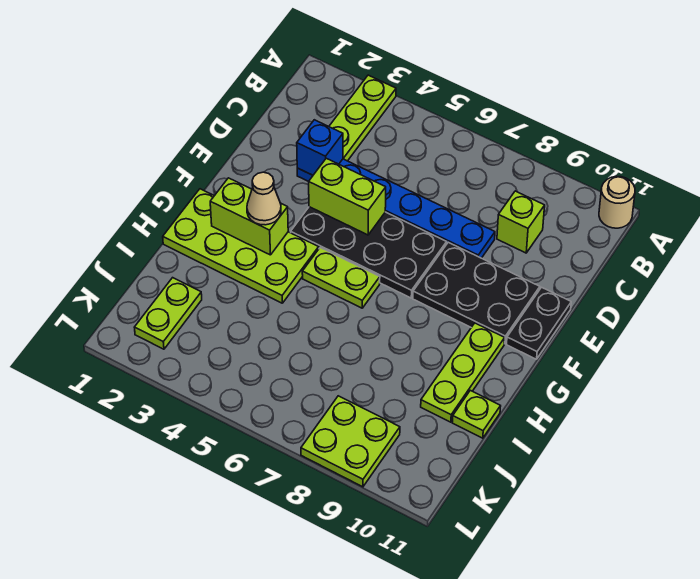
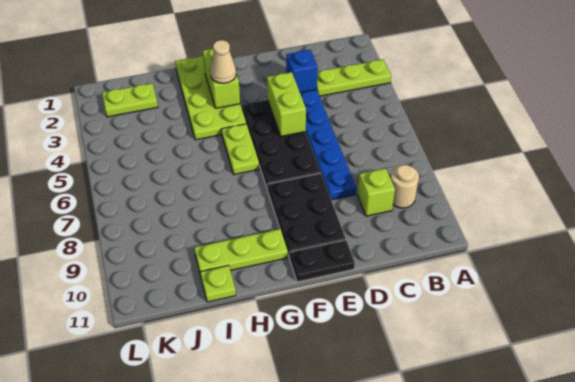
tan round brick A11 level 1 -> tan round brick B9 level 1
lime plate K8:L9 level 1 -> none

